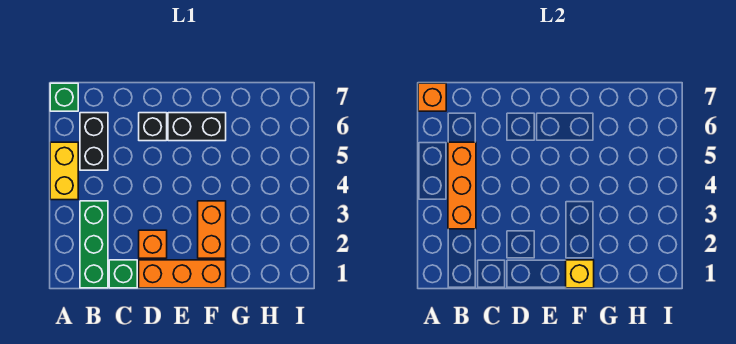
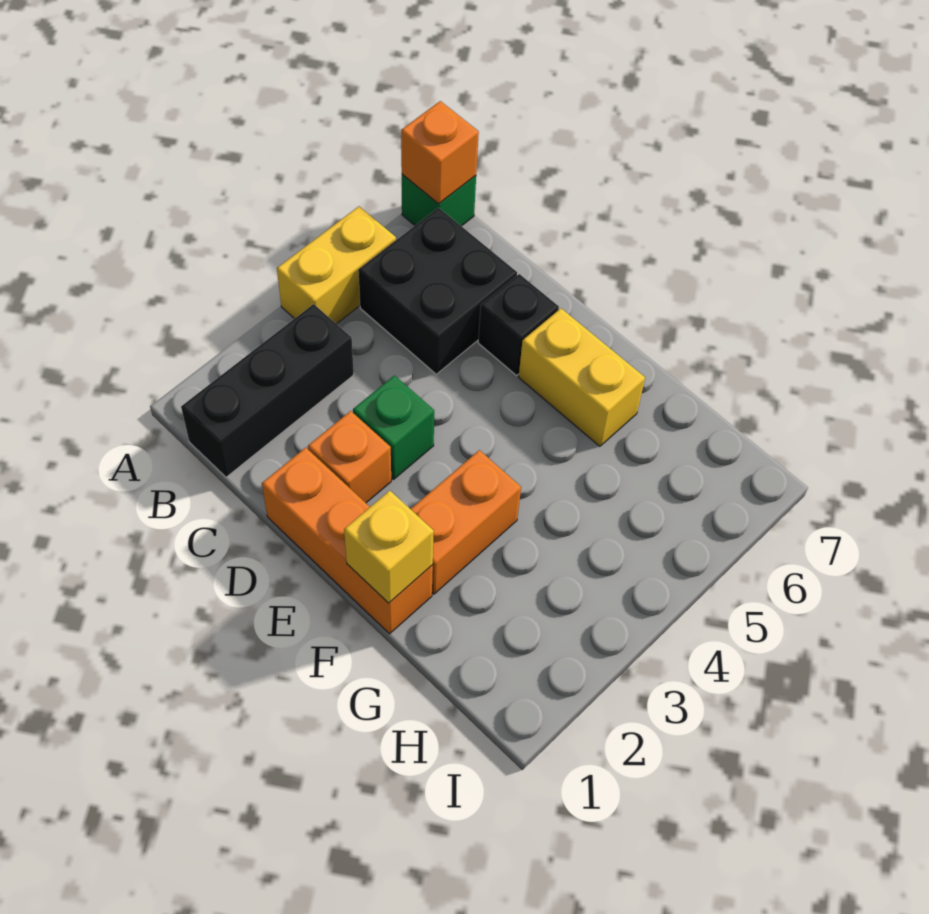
green brick B1:B3 level 1 -> black brick B1:B3 level 1
orange brick B3:B5 level 2 -> none
black brick B5:B6 level 1 -> black brick B5:C6 level 1
green brick C1 level 1 -> green brick D3 level 1
black brick E6:F6 level 1 -> yellow brick E6:F6 level 1

